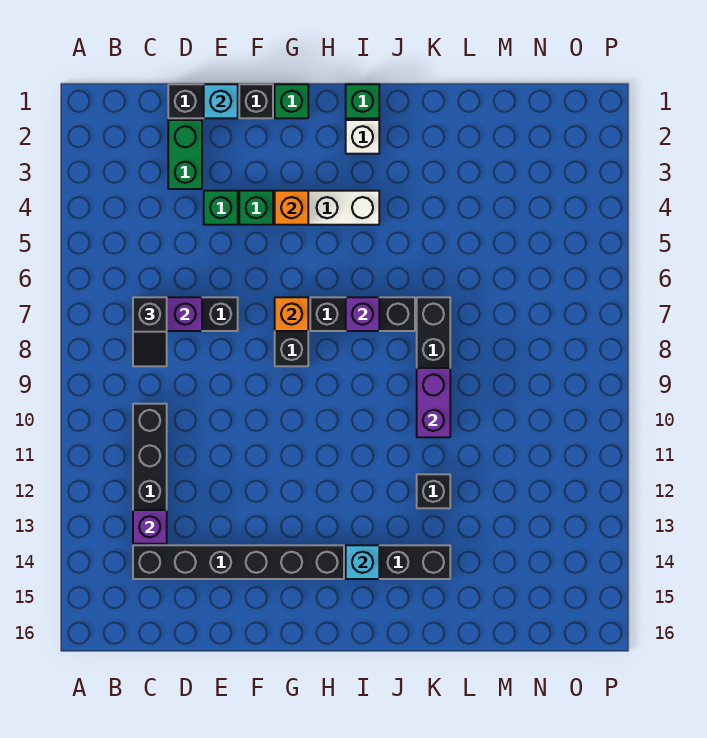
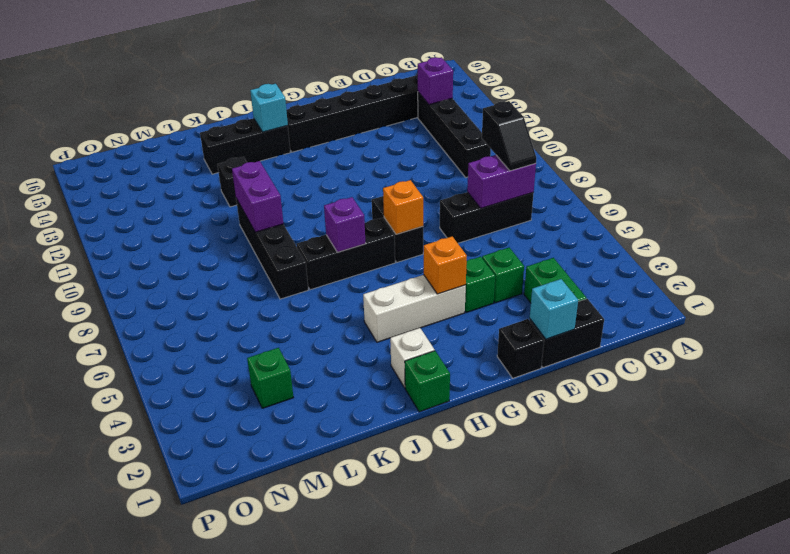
black slope C7:C8 level 3 top 7 -> black slope C7:C8 level 3 top 8
green brick G1 level 1 -> green brick M3 level 1

